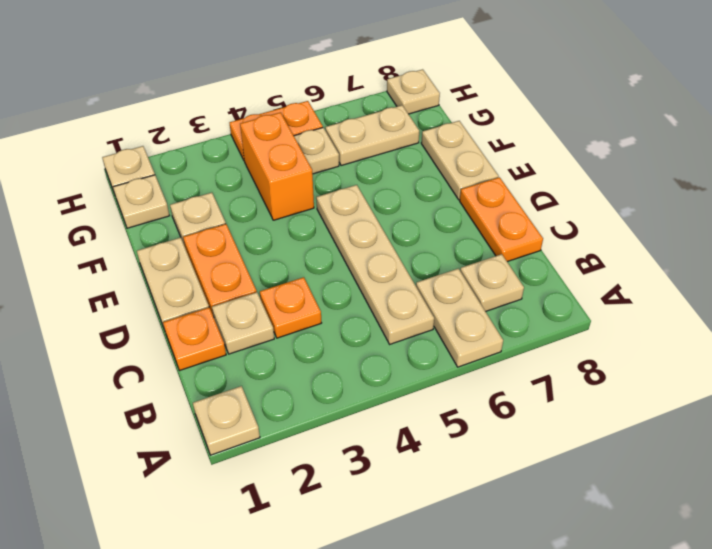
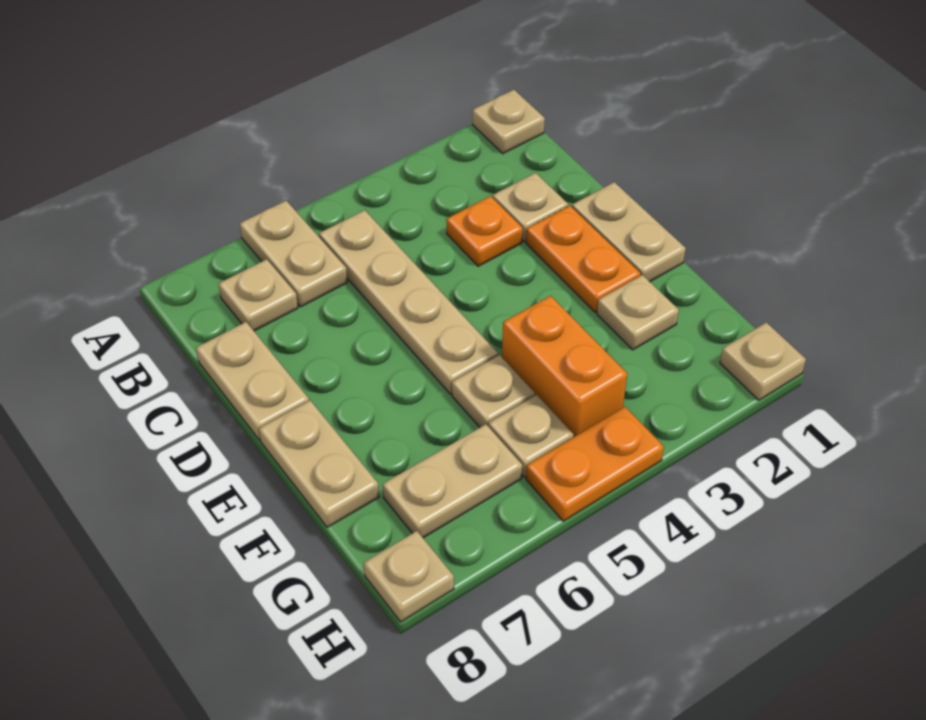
orange plate C1 level 1 -> none
orange plate C8:D8 level 1 -> tan plate C8:D8 level 1
tan plate G1 level 1 -> tan plate F5 level 1

